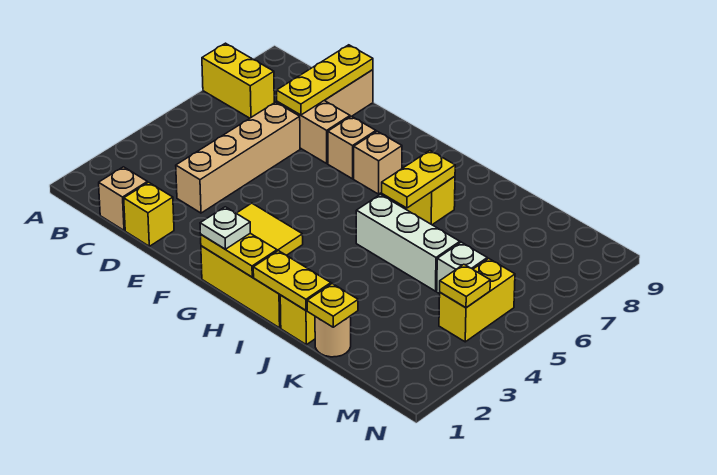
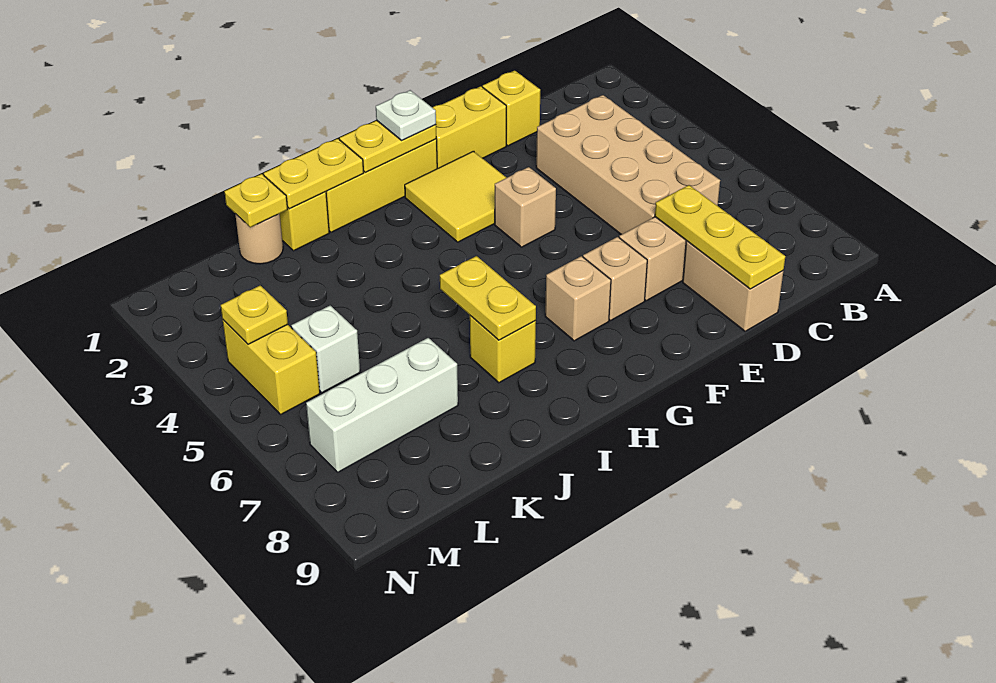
yellow brick A7:B7 level 1 -> yellow brick E1:F1 level 1
tan brick C1 level 1 -> tan brick F4 level 1
tan brick D3:D6 level 1 -> tan brick C3:D6 level 1
white brick I5:K5 level 1 -> white brick K7:M7 level 1

